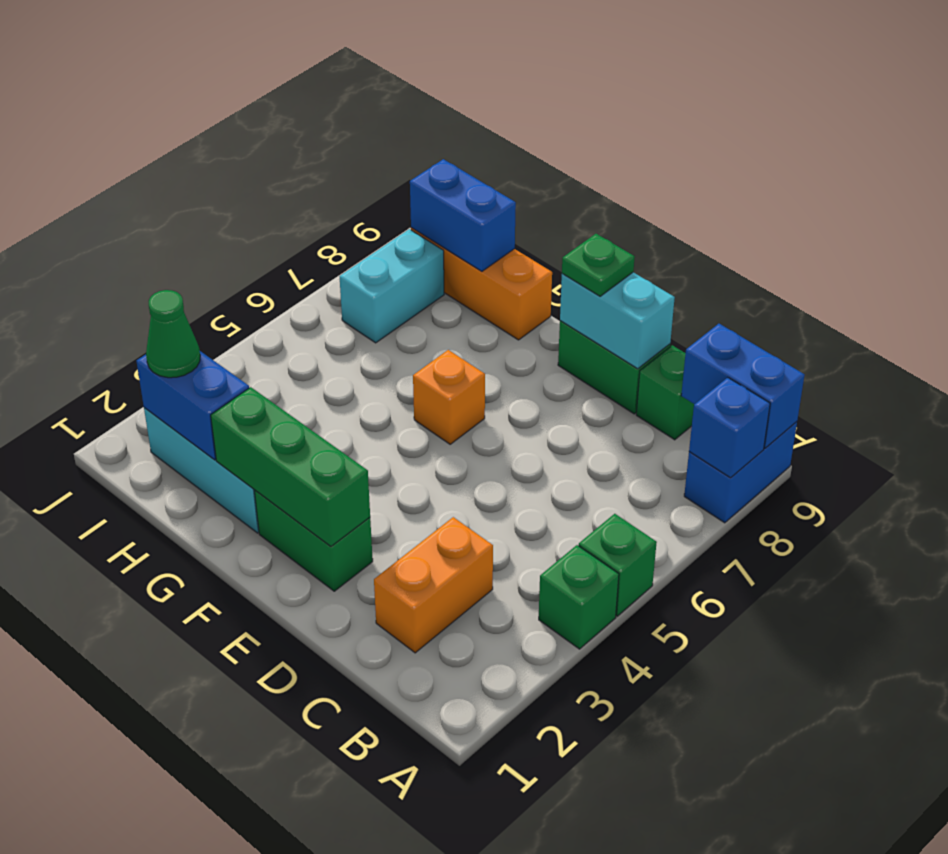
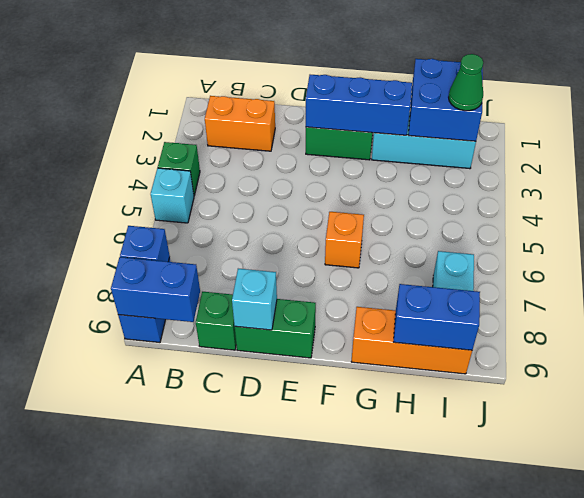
green brick A5 level 1 -> cyan brick A5 level 1
orange brick C2:C3 level 1 -> orange brick B2:C2 level 1
cyan brick D9:E9 level 2 -> cyan brick D9 level 2
green brick E2:G2 level 2 -> blue brick E2:G2 level 2
green plate E9 level 3 -> none
blue brick H2:I2 level 2 -> blue brick H1:I2 level 2

